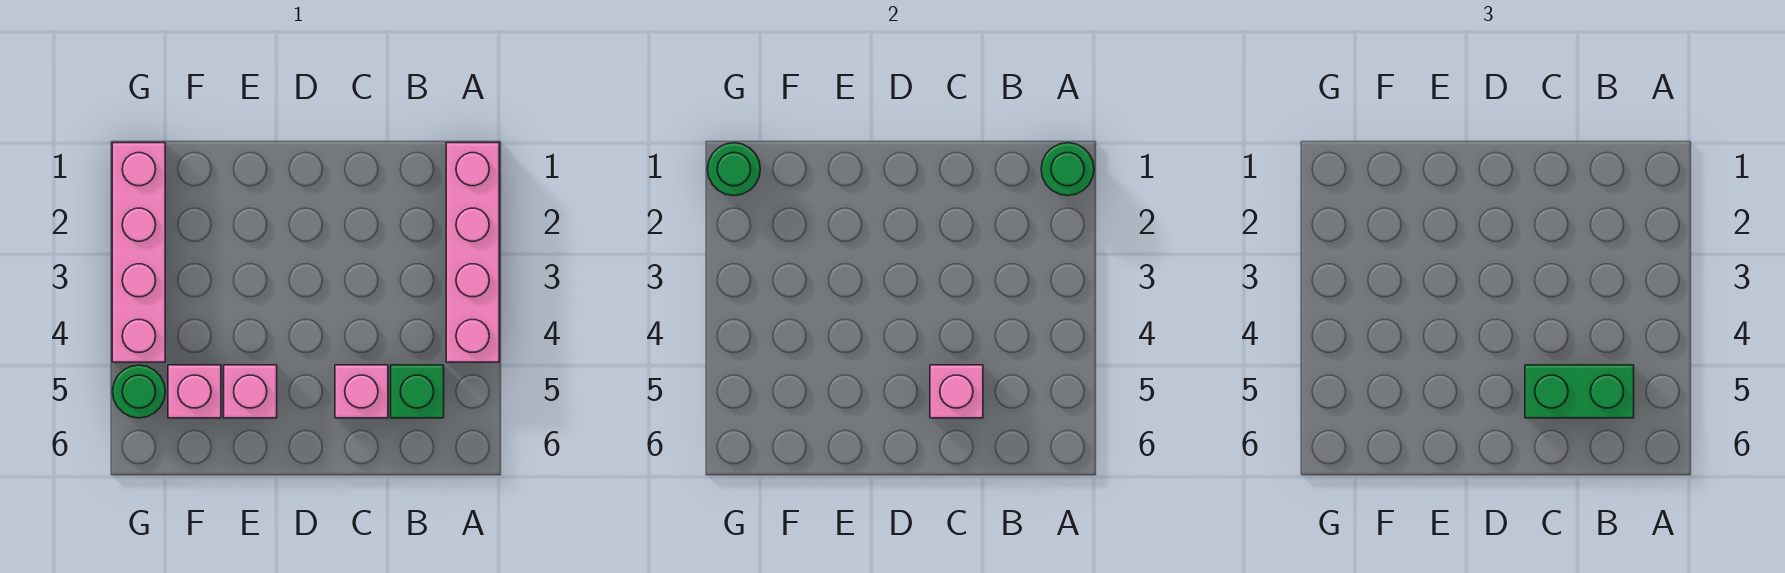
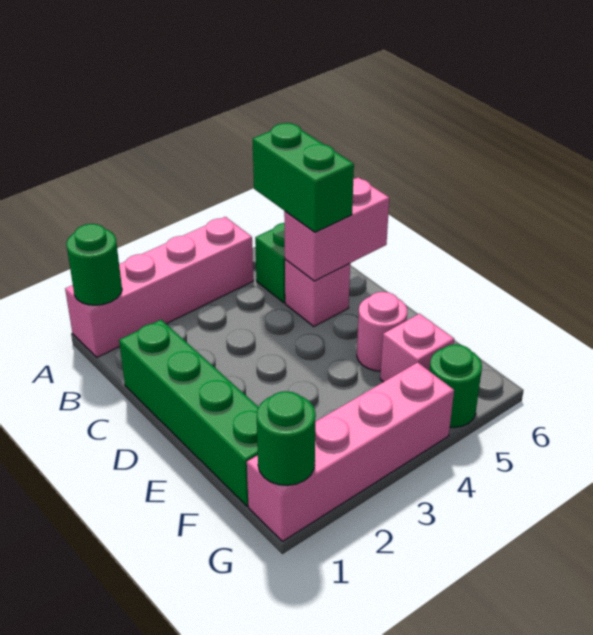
none -> green brick C1:F1 level 1
pink brick C5 level 2 -> pink brick C5:C6 level 2
pink brick E5 level 1 -> pink round brick E5 level 1

